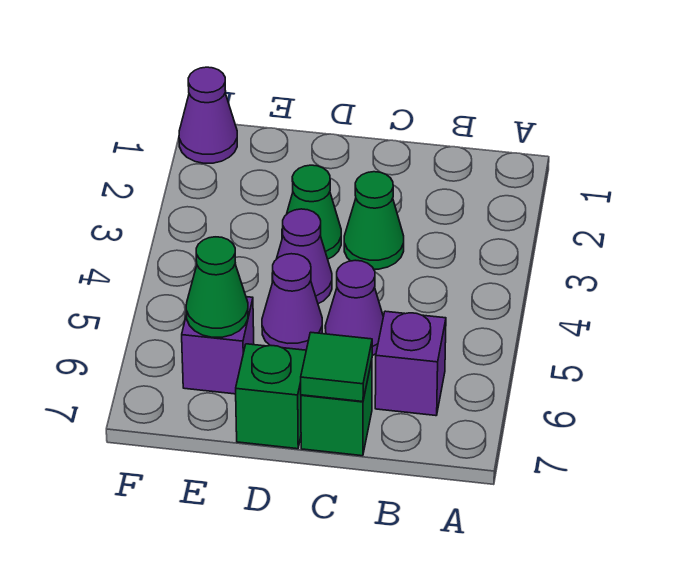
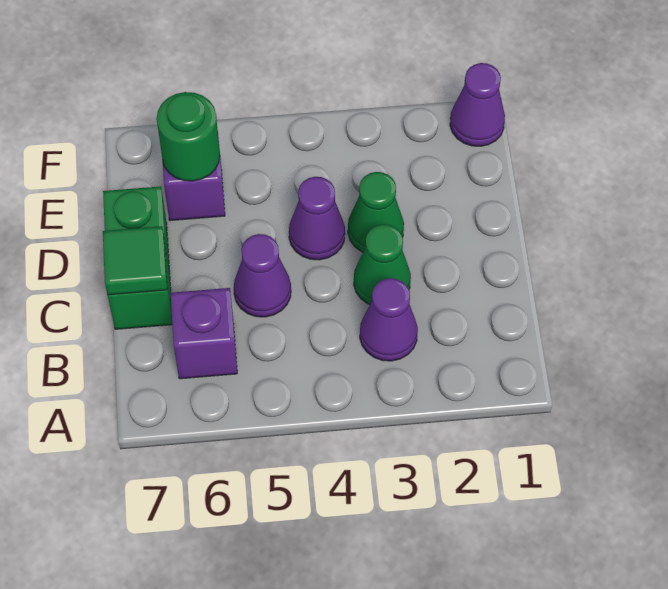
purple cone D5 level 1 -> purple cone B3 level 1
green cone E6 level 2 -> green round brick E6 level 2

